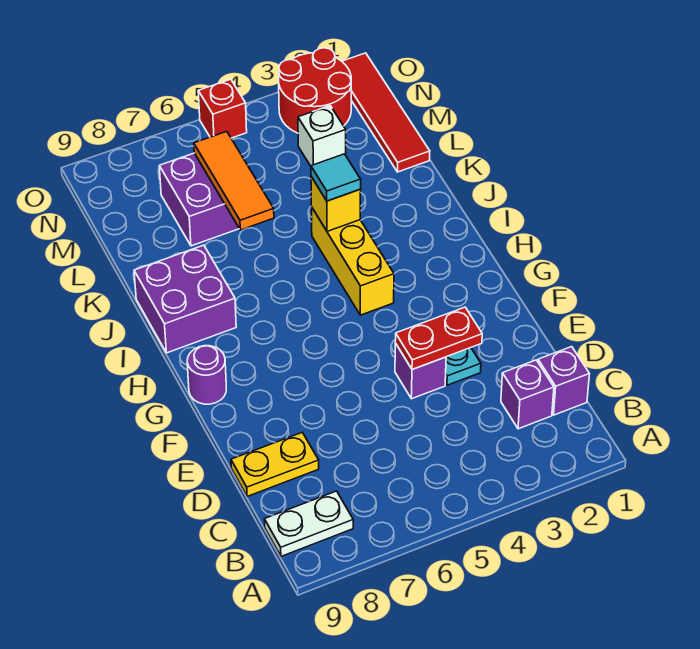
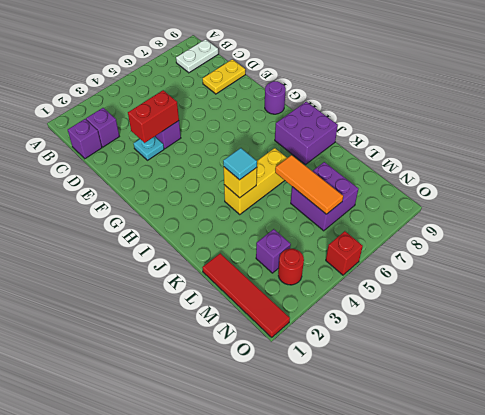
red plate E3:E4 level 2 -> red brick E3:E4 level 2
yellow brick H4:J4 level 1 -> yellow brick J4:J6 level 1
white brick M3 level 1 -> purple brick M3 level 1
red round brick N2:O3 level 1 -> red round brick N3 level 1

